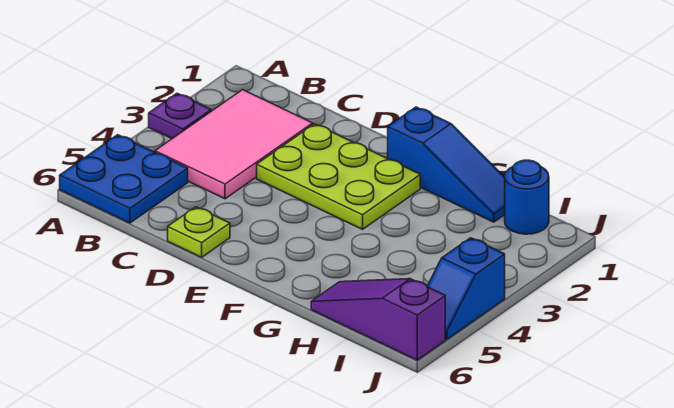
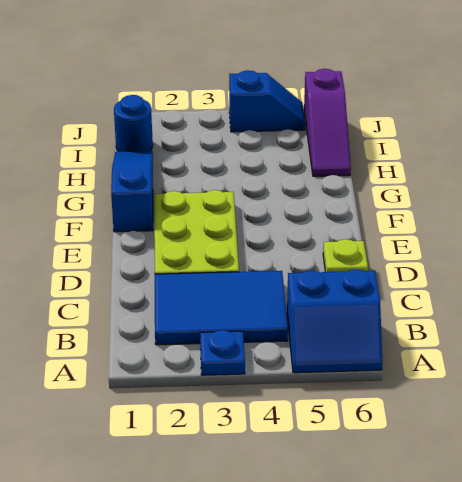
purple plate A3 level 1 -> blue plate A3 level 1
blue plate A5:B6 level 1 -> blue slope A5:B6 level 1 top B
pink tile B2:C4 level 1 -> blue tile B2:C4 level 1

